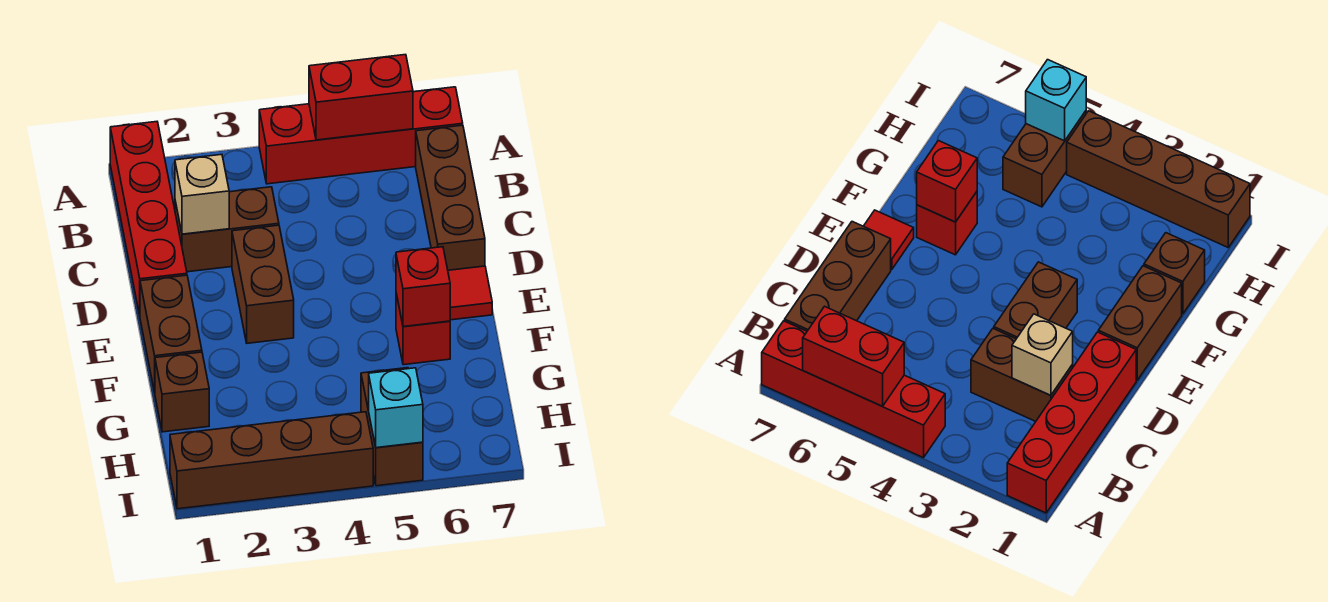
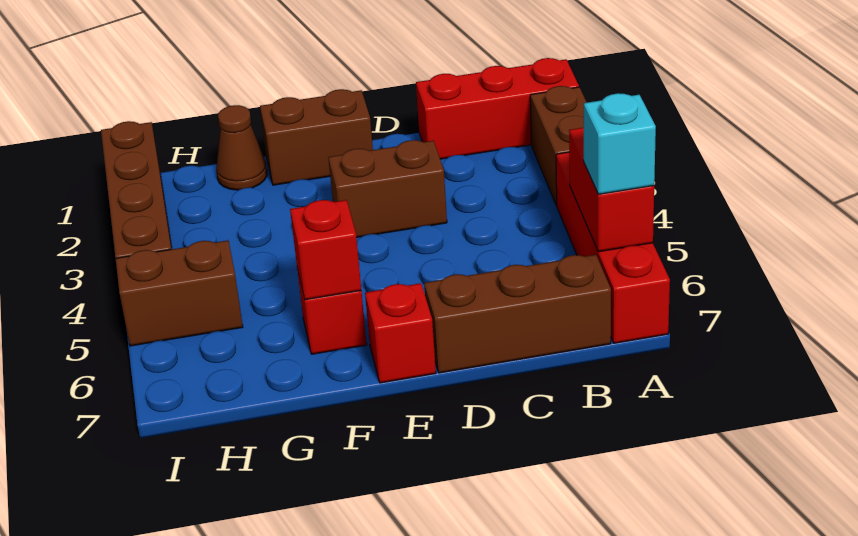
red brick A1:D1 level 1 -> red brick A1:C1 level 1
brown brick C2:C3 level 1 -> brown brick A2:A3 level 1
tan brick C2 level 2 -> none
red tile E7 level 1 -> red brick E7 level 1
brown brick G1 level 1 -> brown cone G1 level 1
cyan brick I5 level 2 -> cyan brick A6 level 3

